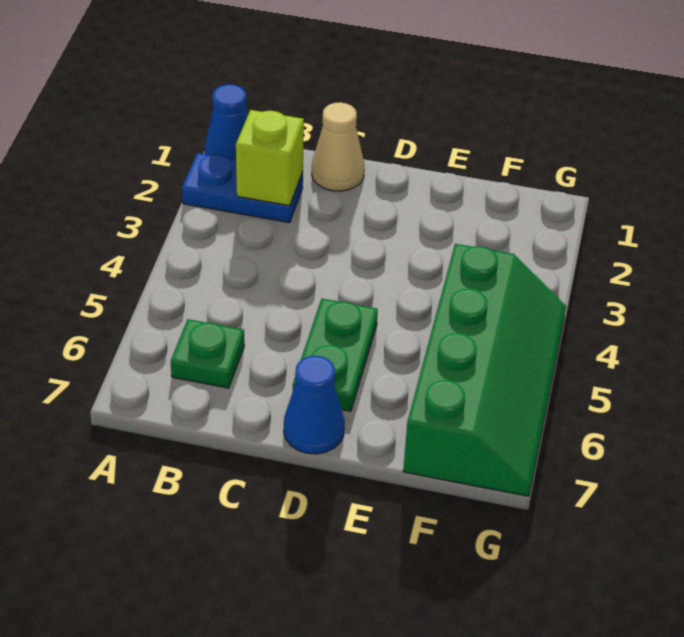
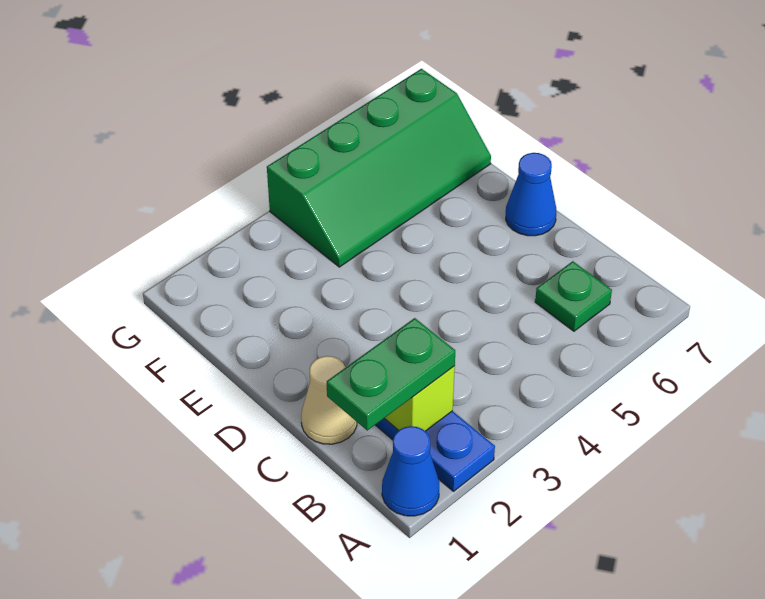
green plate D5:D6 level 1 -> green plate B1:B2 level 3
green slope F4:G7 level 1 top F -> green slope F4:G7 level 1 top G

